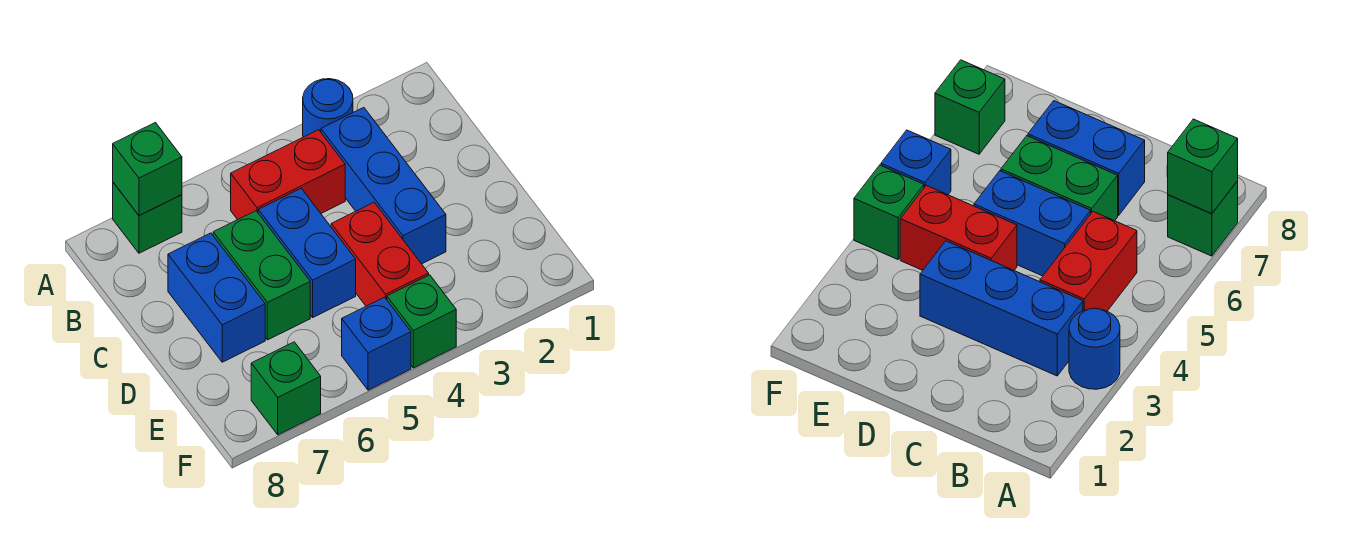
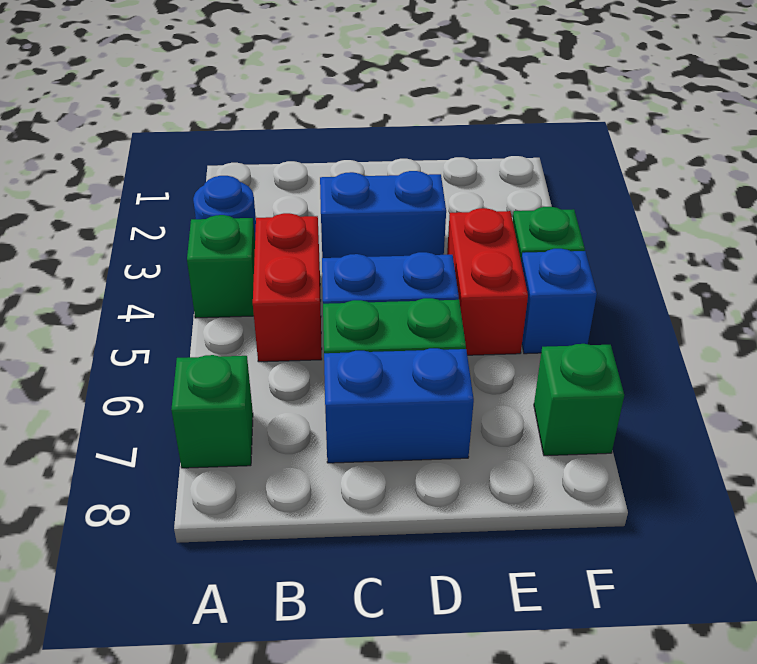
green brick A7 level 2 -> green brick A4 level 1
blue brick B3:D3 level 1 -> blue brick C3:D3 level 1
red brick D4:E4 level 1 -> red brick E4:E5 level 1

